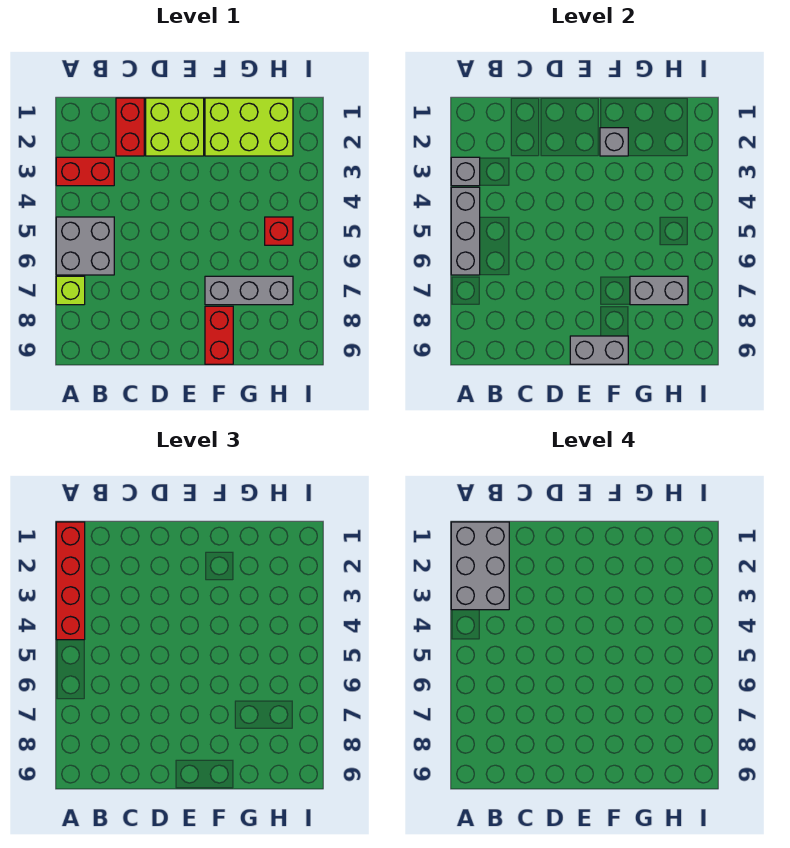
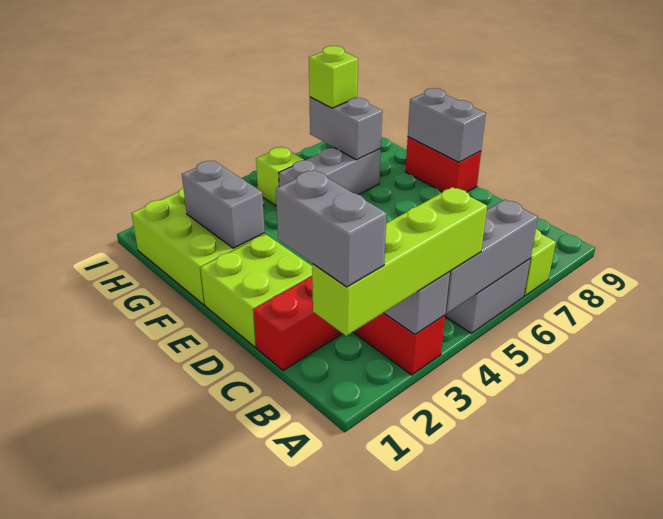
red brick A1:A4 level 3 -> lime brick A1:A4 level 3
grey brick A1:B3 level 4 -> grey brick A1:B1 level 4
grey brick F2 level 2 -> grey brick F2:G2 level 2
grey brick F7:H7 level 1 -> grey brick G5:G7 level 1
red brick F8:F9 level 1 -> red brick E9:F9 level 1
red brick H5 level 1 -> lime brick H5 level 1
none -> lime brick H7 level 3

